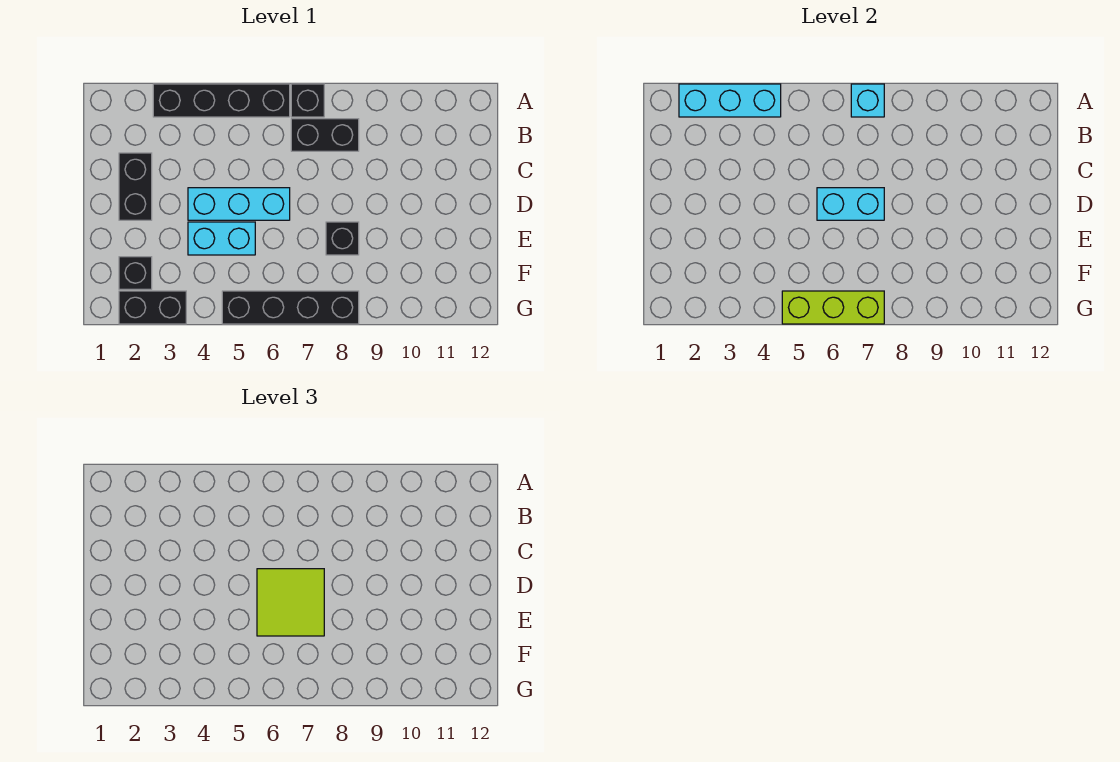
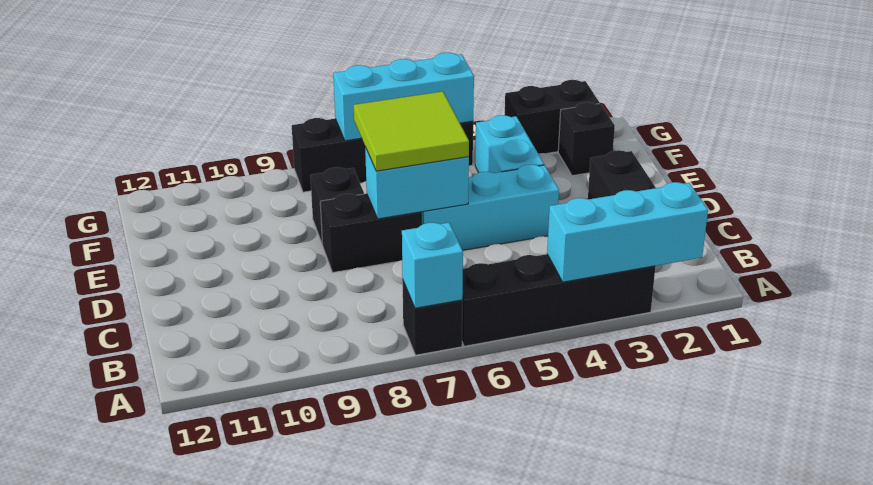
black brick B7:B8 level 1 -> black brick D7:D8 level 1
cyan brick E4:E5 level 1 -> cyan brick E4:F4 level 1
lime brick G5:G7 level 2 -> cyan brick G5:G7 level 2

